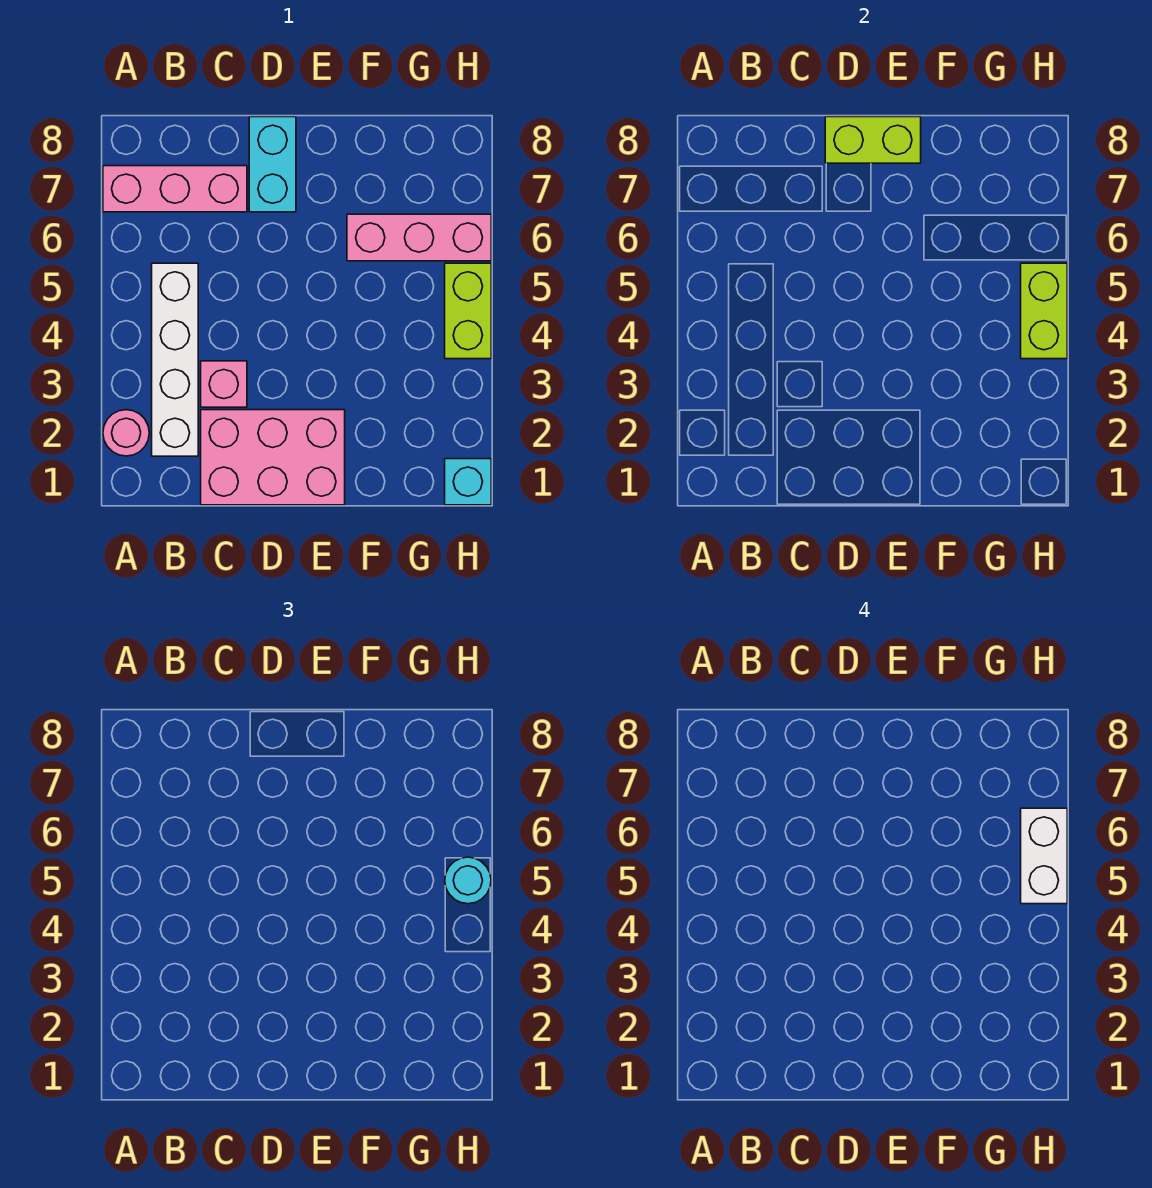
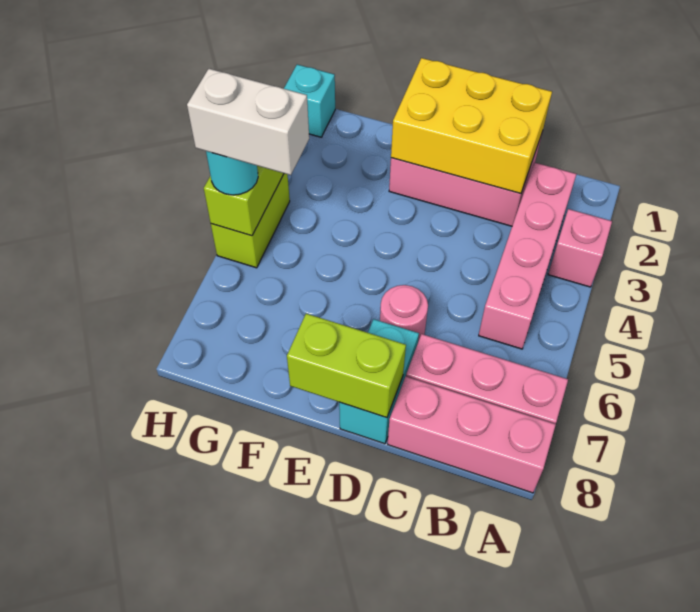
pink round brick A2 level 1 -> pink round brick D6 level 1
white brick B2:B5 level 1 -> pink brick B2:B5 level 1
none -> yellow brick C1:E2 level 2
pink brick C3 level 1 -> pink brick A3 level 1
pink brick F6:H6 level 1 -> pink brick A8:C8 level 1
white brick H5:H6 level 4 -> white brick G5:H5 level 4

